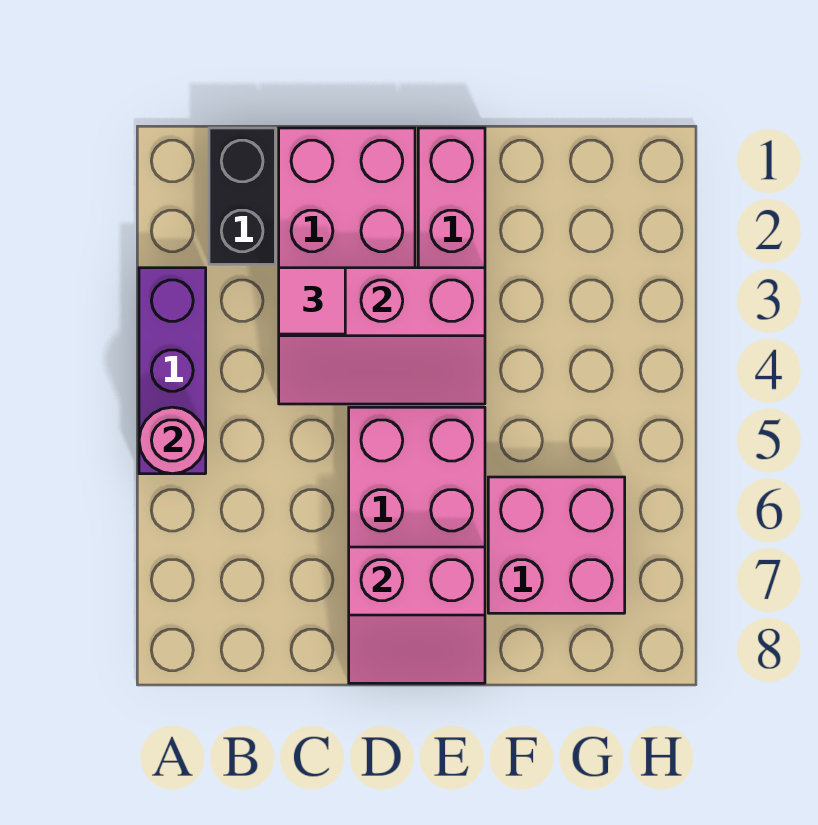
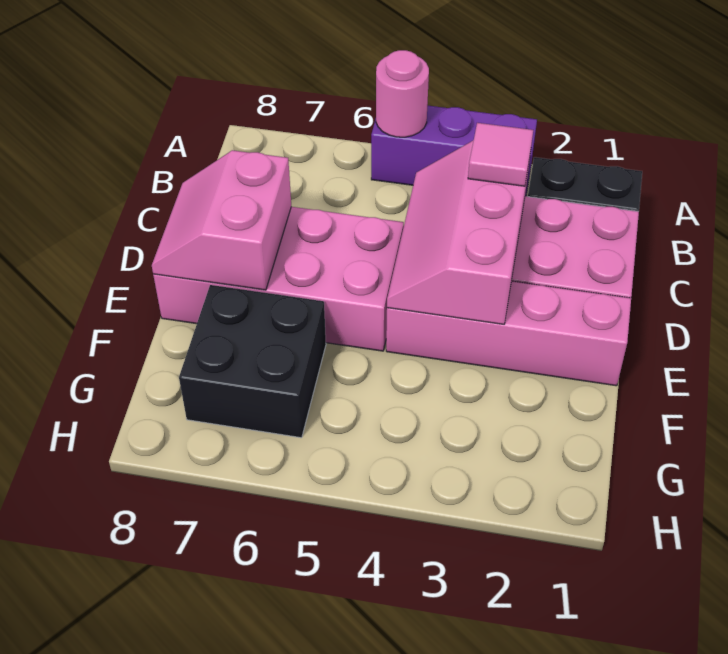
pink brick F6:G7 level 1 -> black brick F6:G7 level 1

